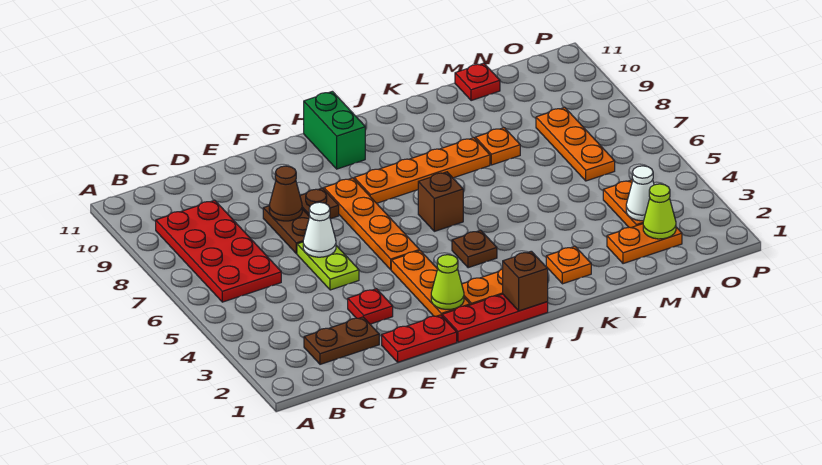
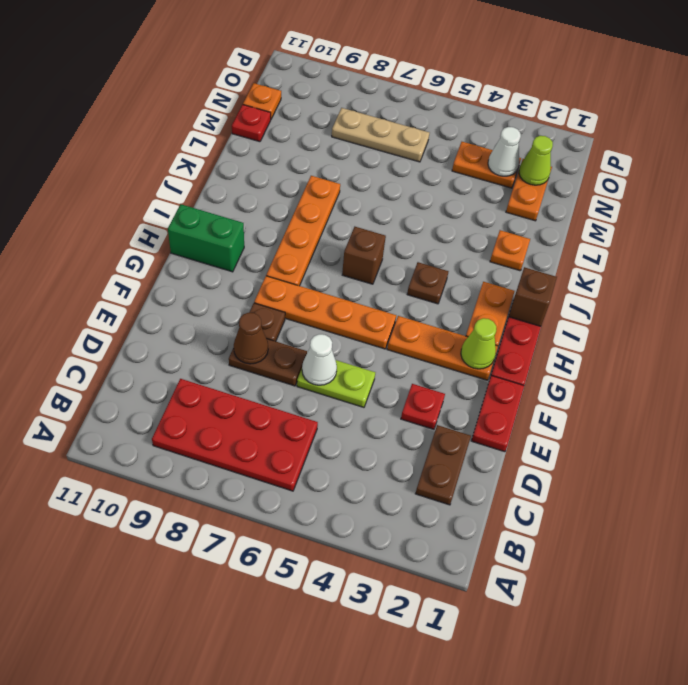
orange plate L8 level 1 -> orange plate N11 level 1
orange plate N6:N8 level 1 -> tan plate N6:N8 level 1

